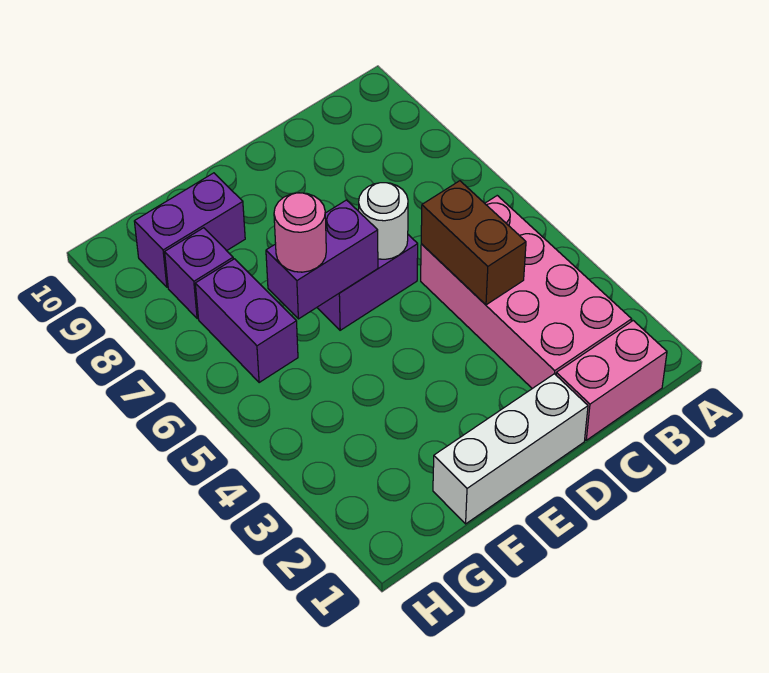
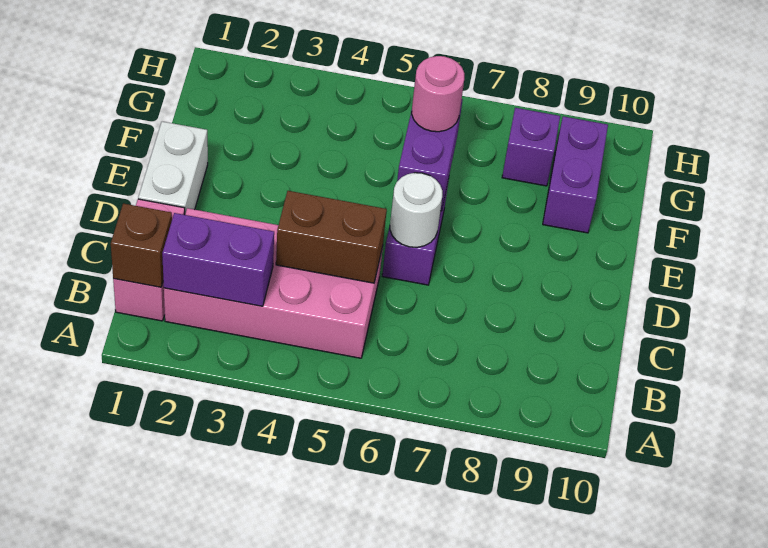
none -> brown brick B1 level 2
white brick D1:F1 level 1 -> white brick D1:E1 level 1
purple brick G6:G7 level 1 -> purple brick B2:B3 level 2

